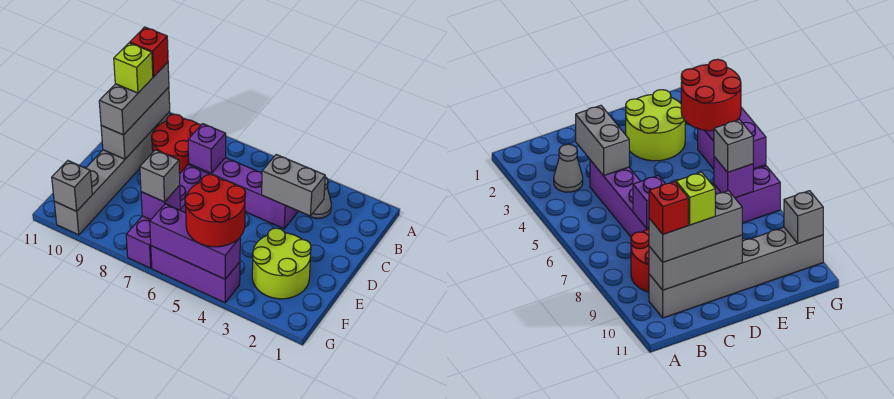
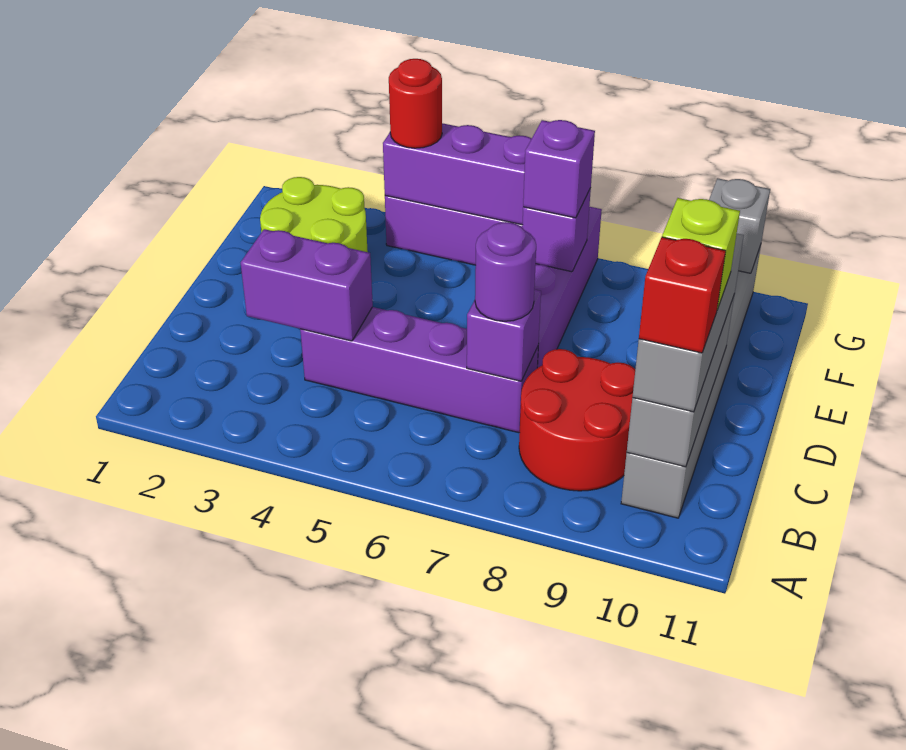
grey cone B3 level 1 -> none
grey brick C3:C4 level 2 -> purple brick C3:C4 level 2
none -> purple round brick C7 level 3
red round brick F4:G5 level 3 -> red round brick G4 level 3
grey brick F7 level 3 -> purple brick F7 level 3

